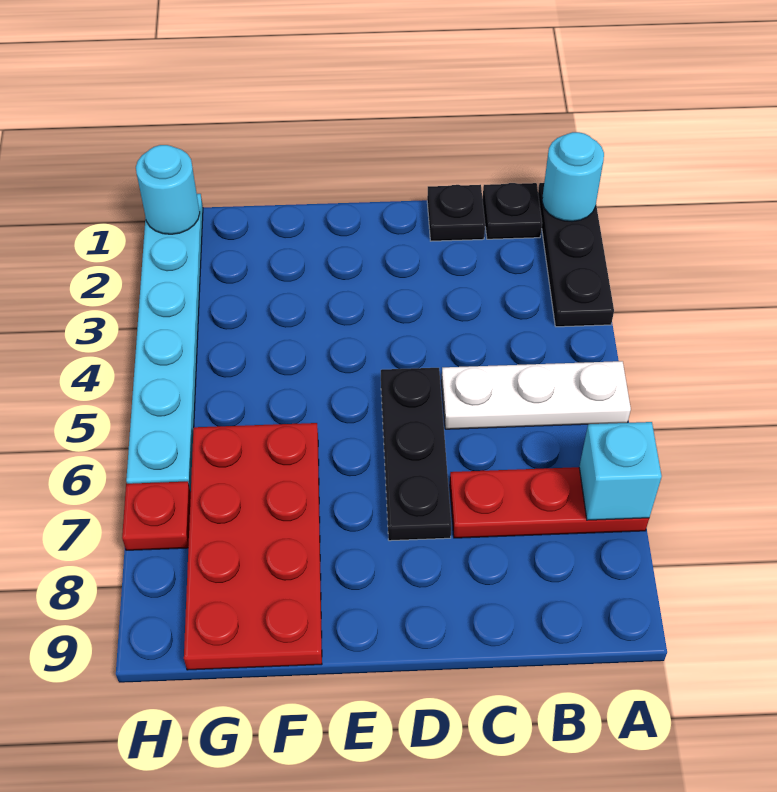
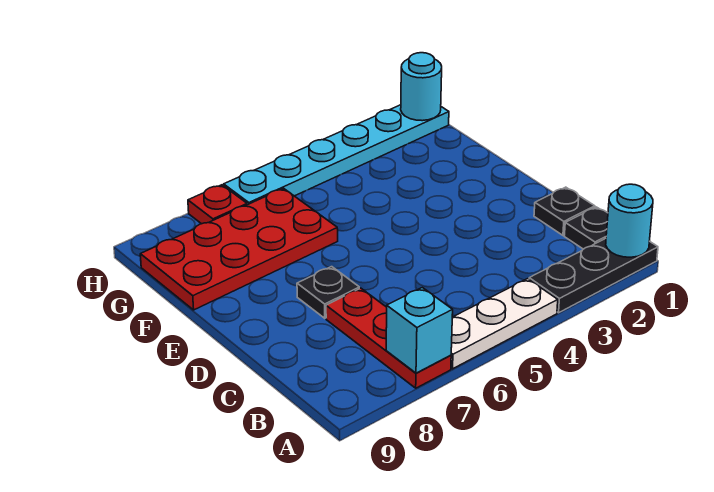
white plate A5:C5 level 1 -> white plate A4:A6 level 1
black plate D5:D7 level 1 -> black plate D7 level 1

